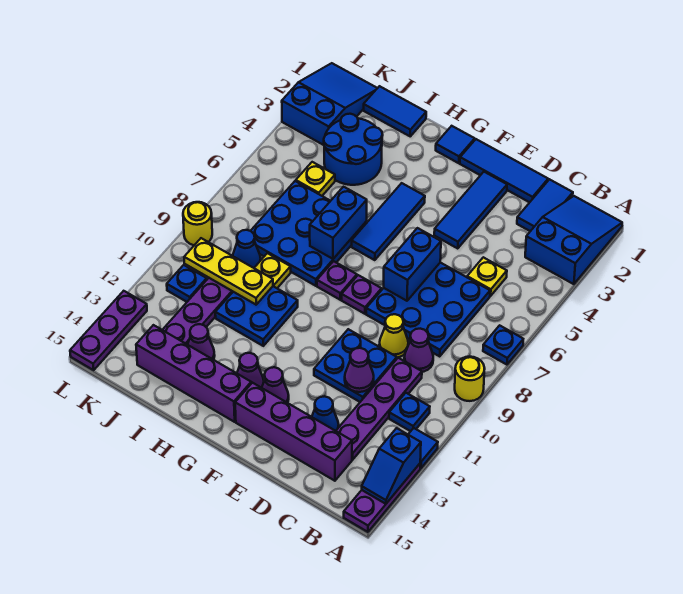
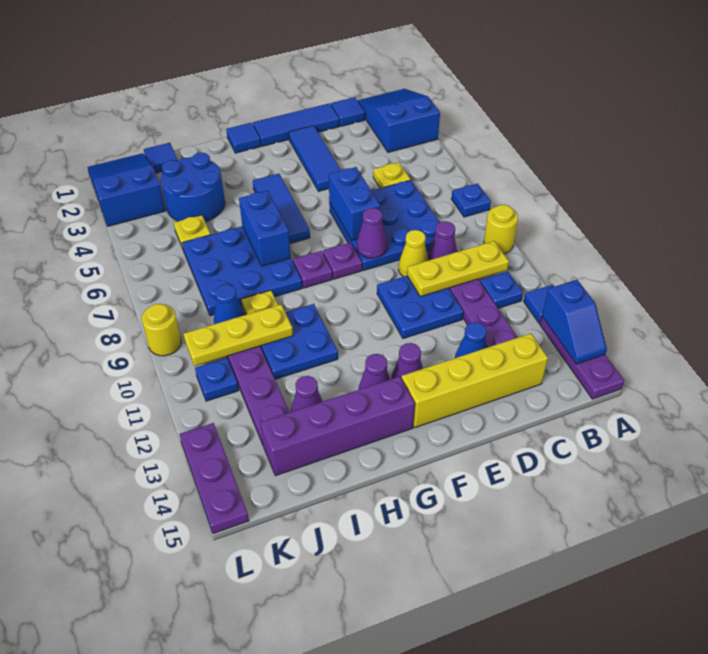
none -> yellow plate B10:D10 level 2
blue tile C1:C2 level 1 -> blue tile C1 level 1
purple brick C14:F14 level 1 -> yellow brick C14:F14 level 1
purple cone D11 level 2 -> purple cone E8 level 2
blue tile I1:J1 level 1 -> blue tile J1 level 1

